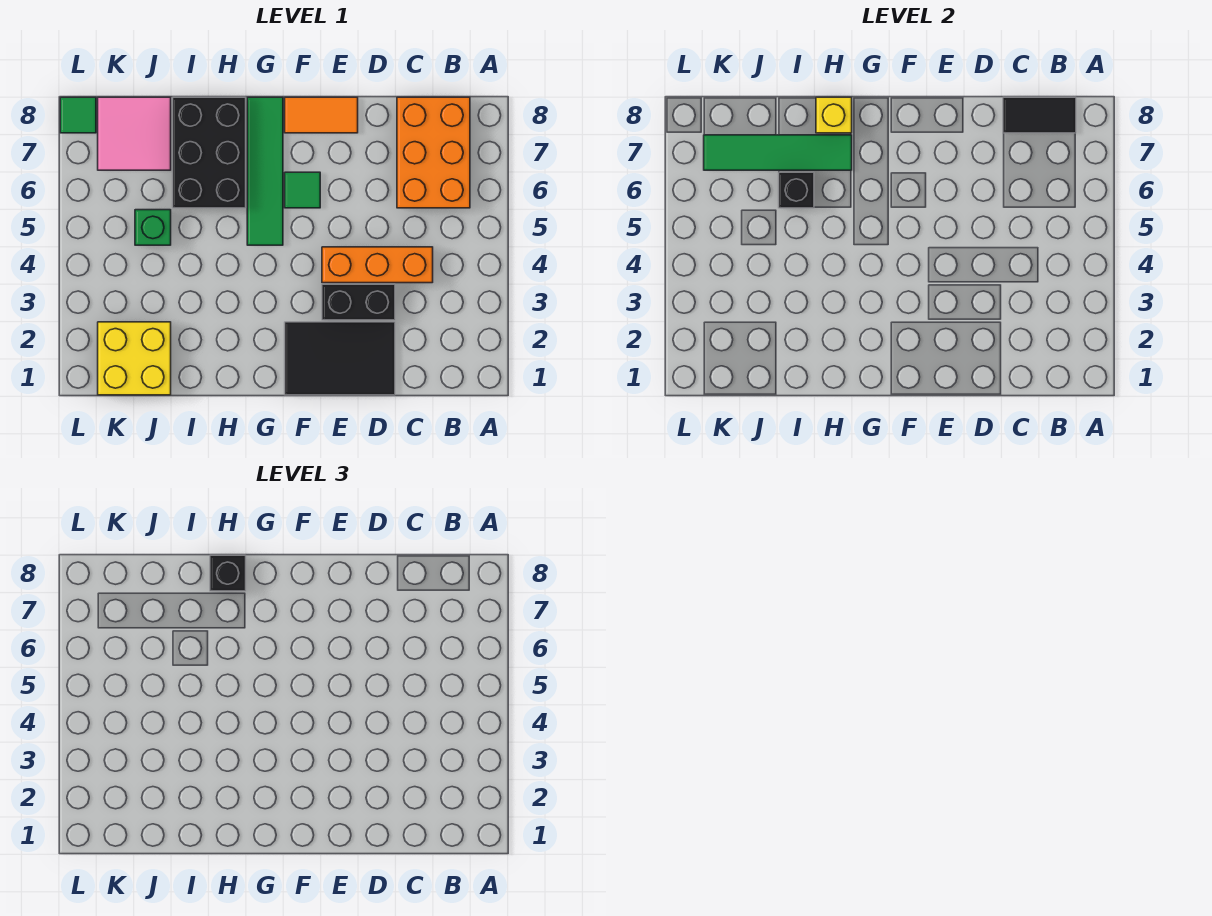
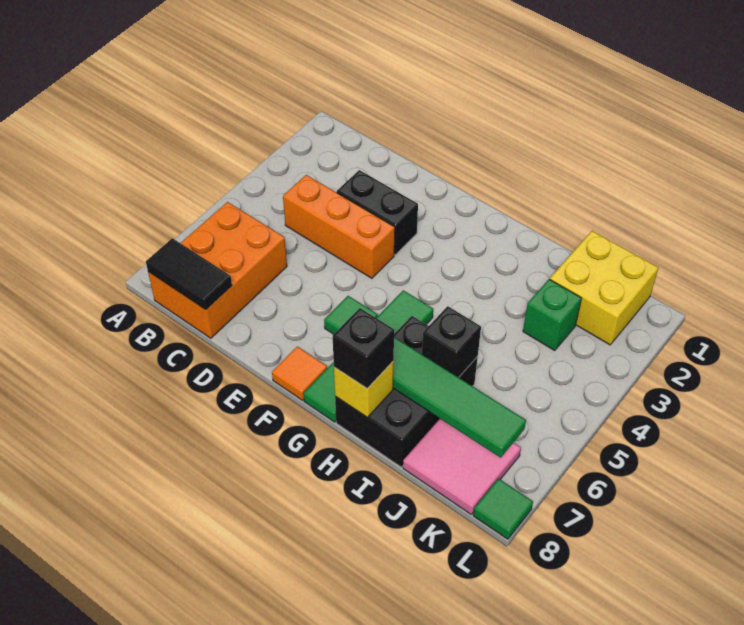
black tile D1:F2 level 1 -> none
orange tile E8:F8 level 1 -> orange tile F8 level 1
green brick J5 level 1 -> green brick J3 level 1

